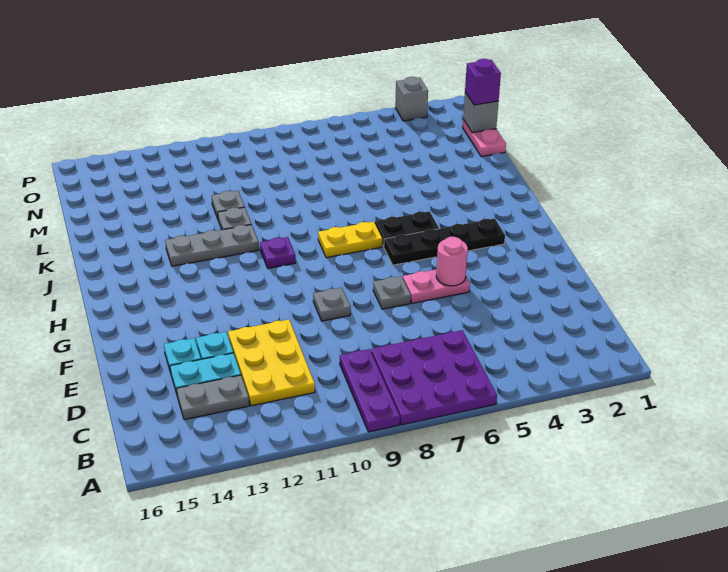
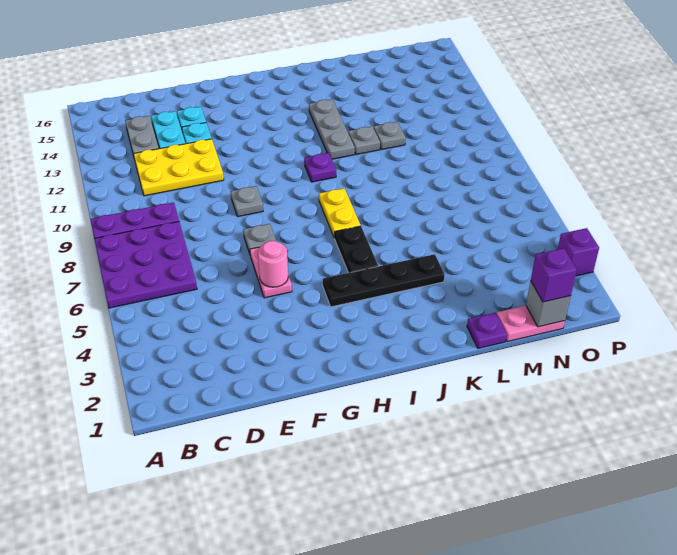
black plate H3:H6 level 1 -> black plate H4:K4 level 1
none -> purple plate L1 level 1
grey brick P3 level 1 -> purple brick P3 level 1

